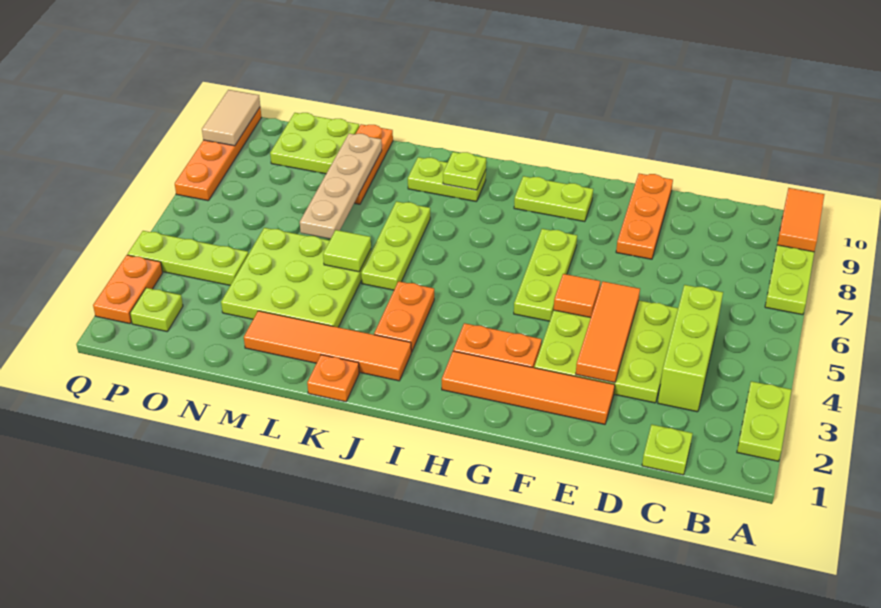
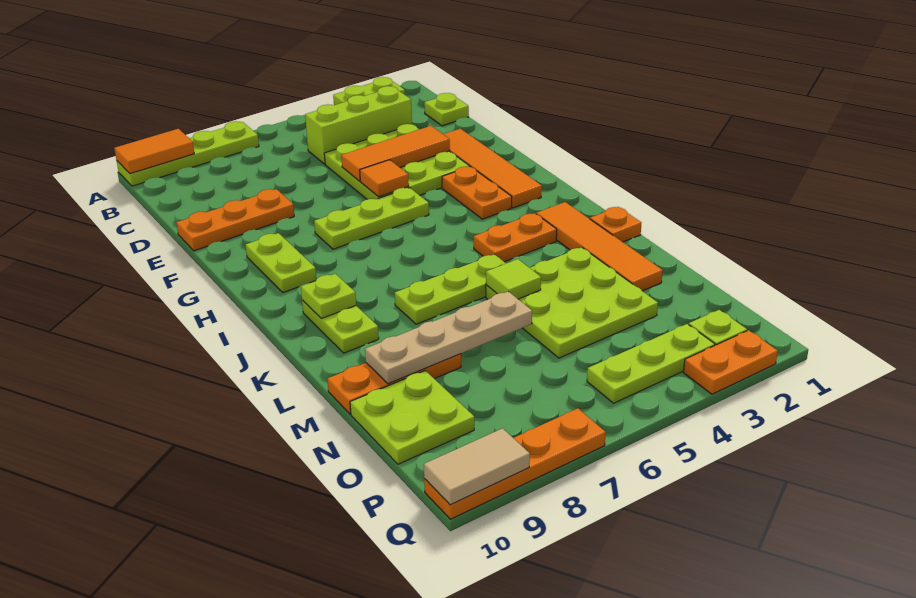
lime plate O4:Q4 level 1 -> lime plate P3:P5 level 1

